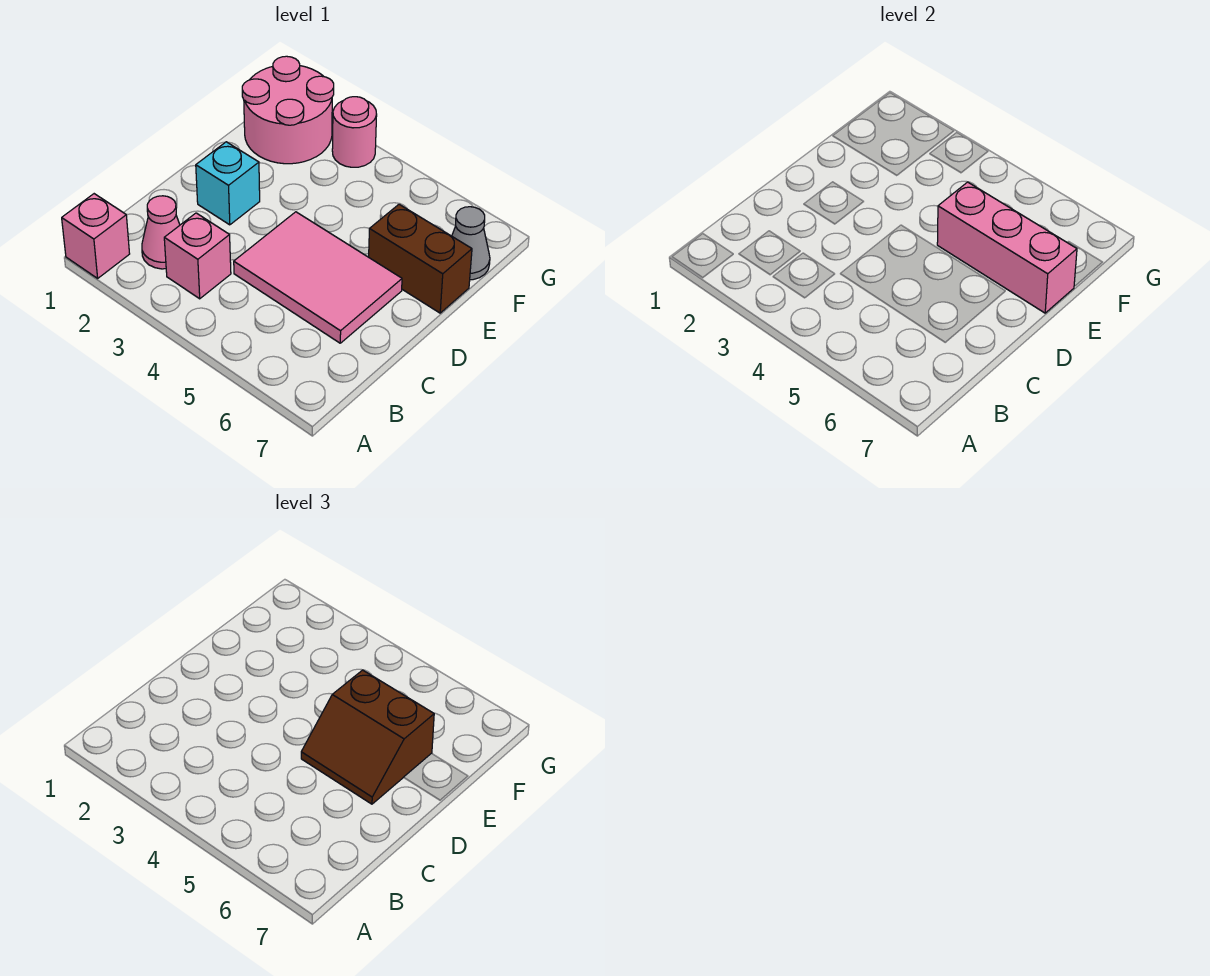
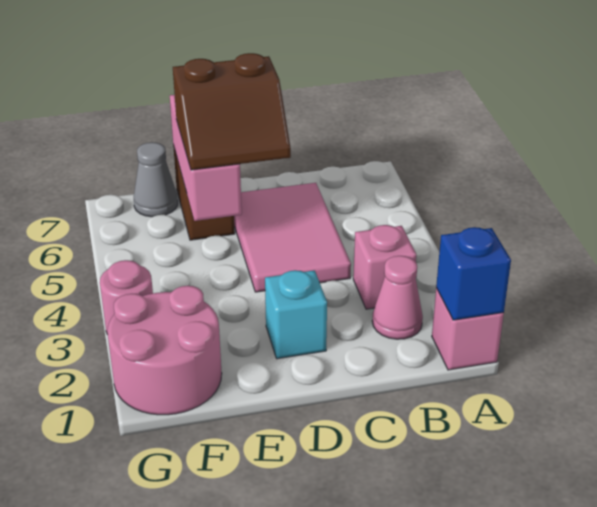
none -> blue brick A1 level 2
brown slope D5:E6 level 3 top E -> brown slope D5:E6 level 3 top 6

